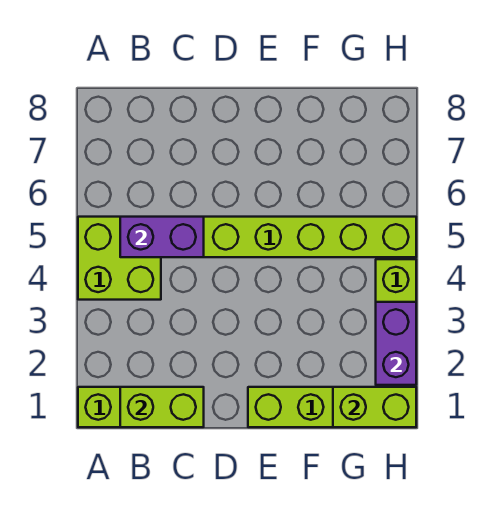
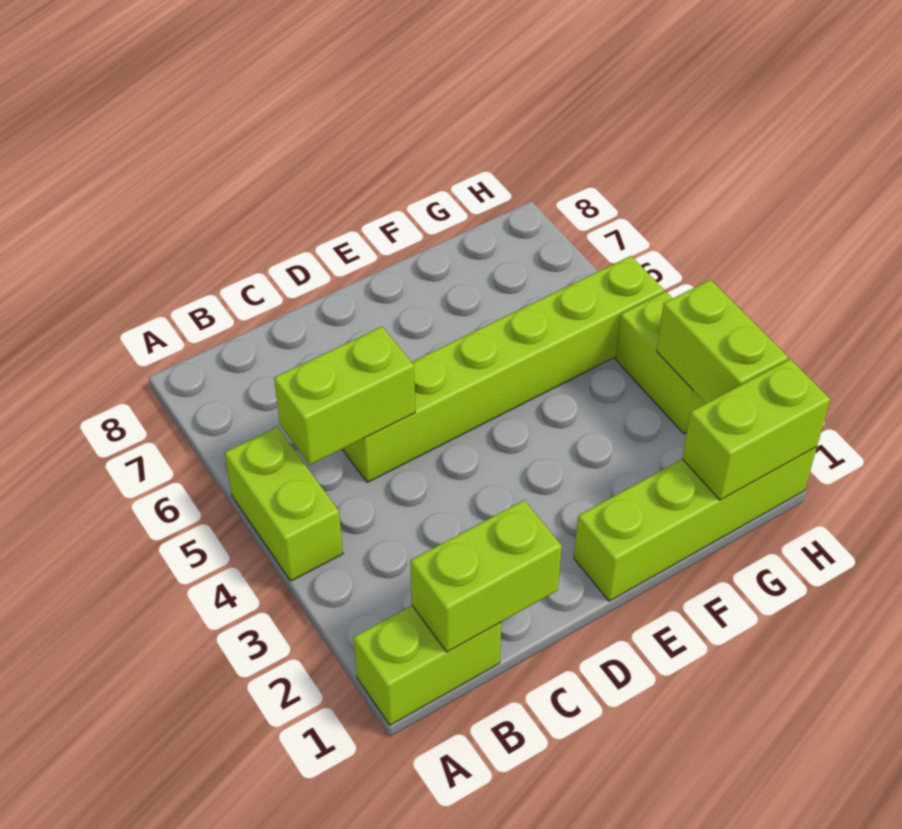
lime brick A4:B5 level 1 -> lime brick A4:A5 level 1
purple brick B5:C5 level 2 -> lime brick B5:C5 level 2
purple brick H2:H3 level 2 -> lime brick H2:H3 level 2

